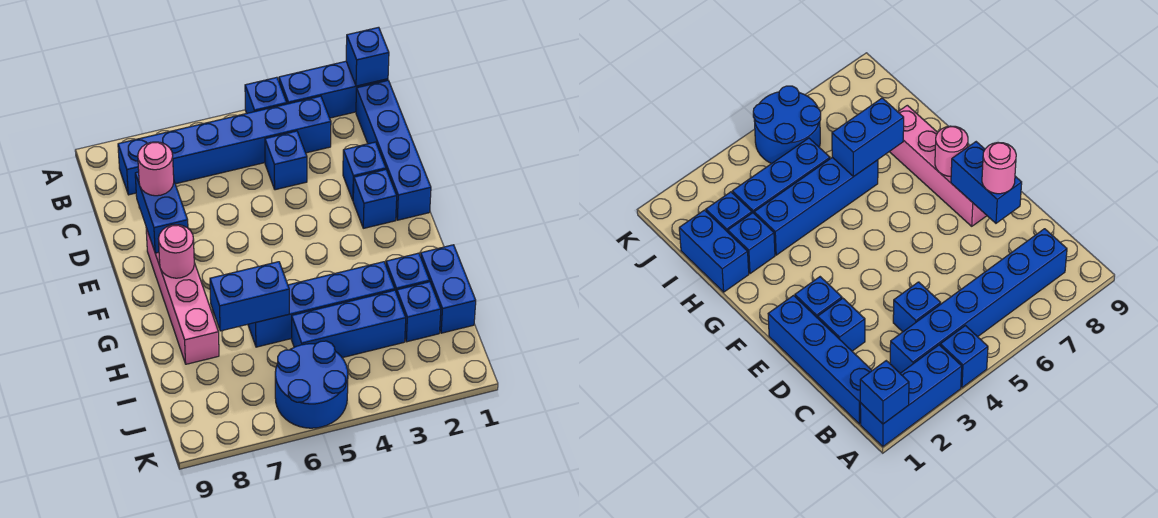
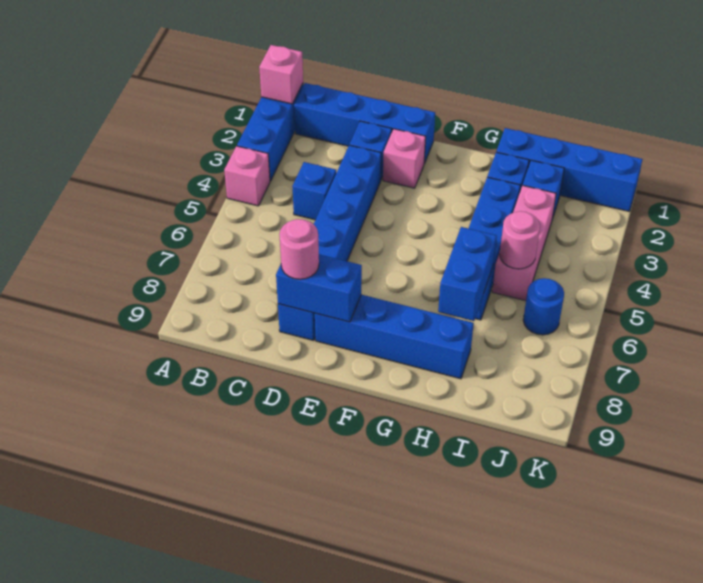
blue brick A1 level 2 -> pink brick A1 level 2
blue brick A4 level 1 -> pink brick A4 level 1
blue brick B3:B8 level 1 -> blue brick D3:D8 level 1
blue brick E2 level 1 -> pink brick E2 level 1
pink brick E8:H8 level 1 -> blue brick E8:H8 level 1
pink round brick F8 level 2 -> pink round brick I5 level 2
blue brick H1:I1 level 1 -> blue brick H1:K1 level 1
blue brick I3:I5 level 1 -> pink brick I3:I5 level 1
blue round brick J5:K6 level 1 -> blue round brick J6 level 1

